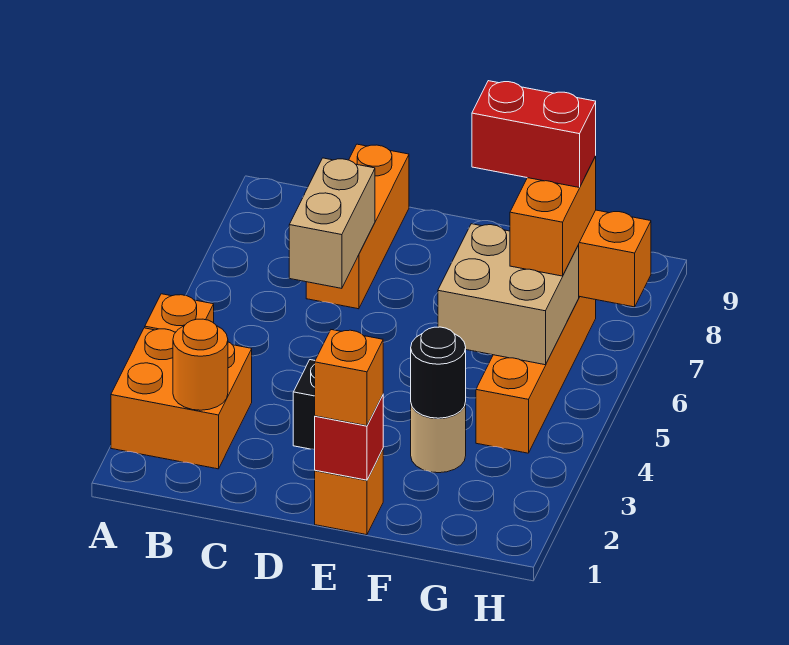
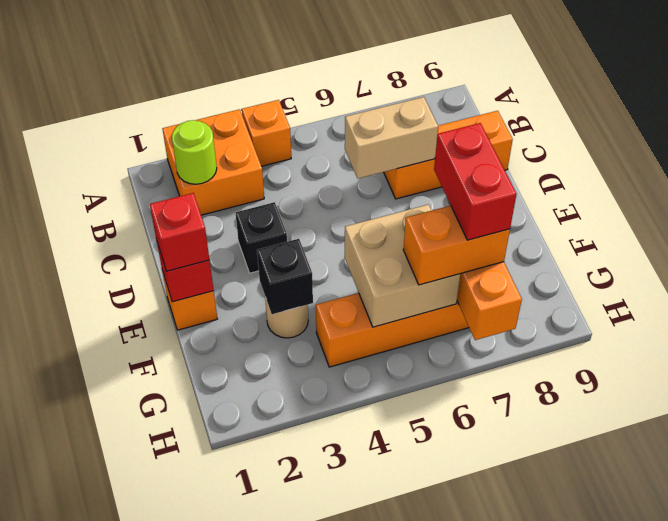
orange round brick B2 level 2 -> lime round brick B2 level 2
orange brick E1 level 3 -> red brick E1 level 3
black round brick F3 level 2 -> black brick F3 level 2

